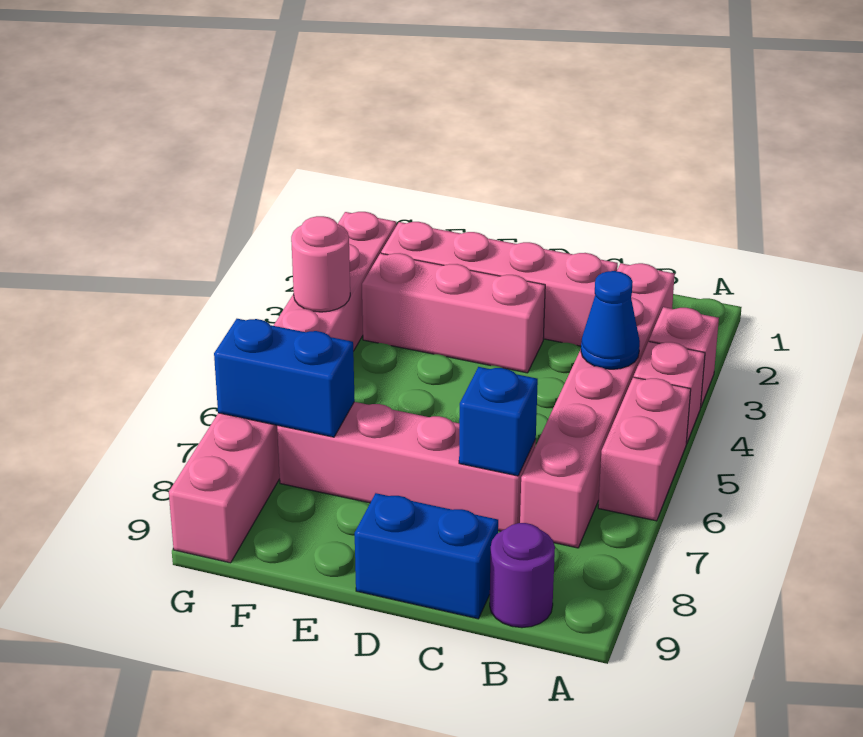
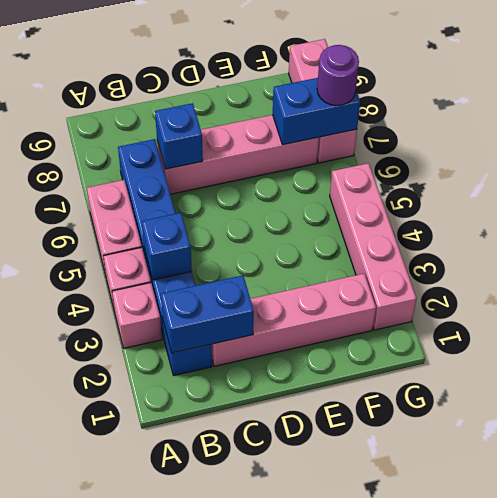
pink brick B2:B7 level 1 -> blue brick B2:B7 level 1
blue cone B4 level 2 -> blue brick B4 level 2
purple round brick B9 level 1 -> purple round brick G7 level 3
blue brick C9:D9 level 1 -> blue brick B2:C2 level 2
pink brick D3:F3 level 1 -> none
pink round brick G4 level 2 -> none

